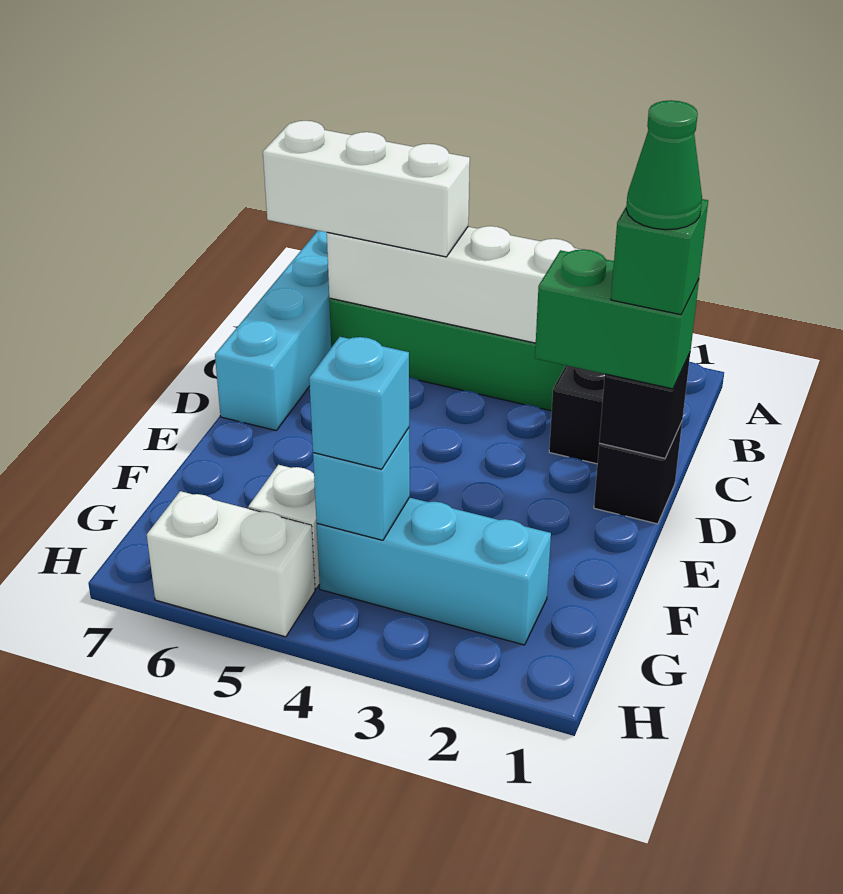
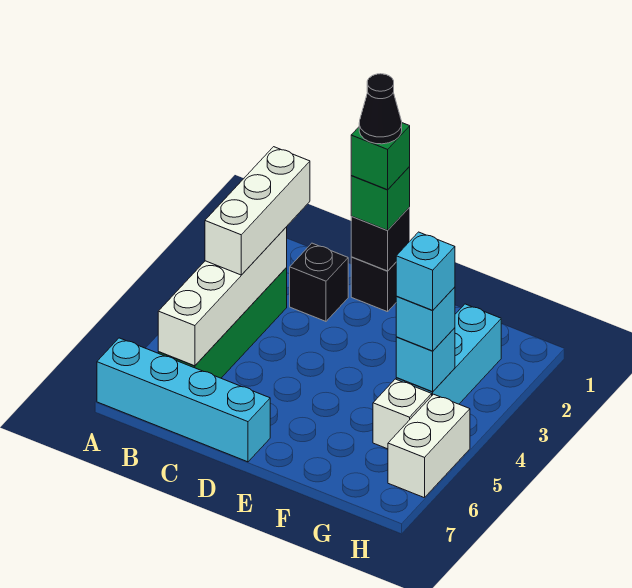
white brick B5:B7 level 3 -> white brick B2:B4 level 3
green brick D1:D2 level 3 -> green brick D1 level 3
green cone D1 level 5 -> black cone D1 level 5
none -> cyan brick G4 level 4

